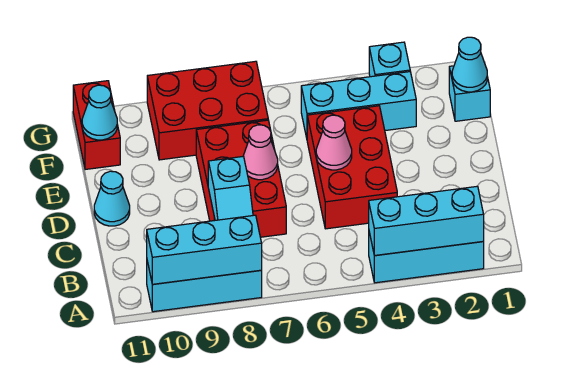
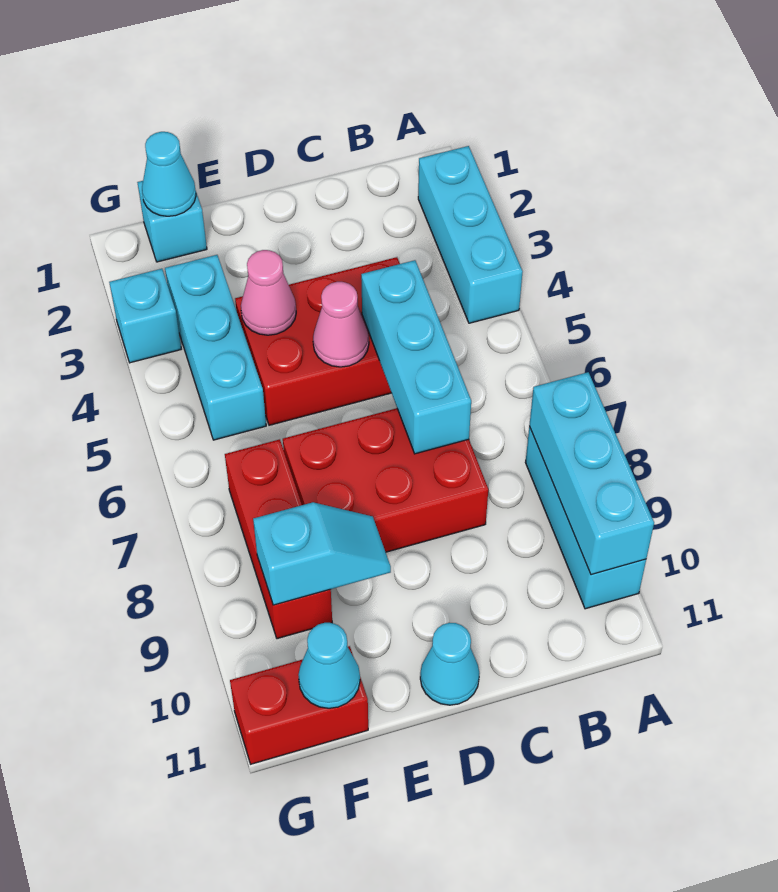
cyan brick A2:A4 level 2 -> cyan brick C5:C7 level 2
cyan slope B8:C8 level 2 top C -> cyan slope E9:F9 level 2 top F
pink cone D7 level 2 -> pink cone E4 level 2
red brick F7:G9 level 1 -> red brick F7:F9 level 1

